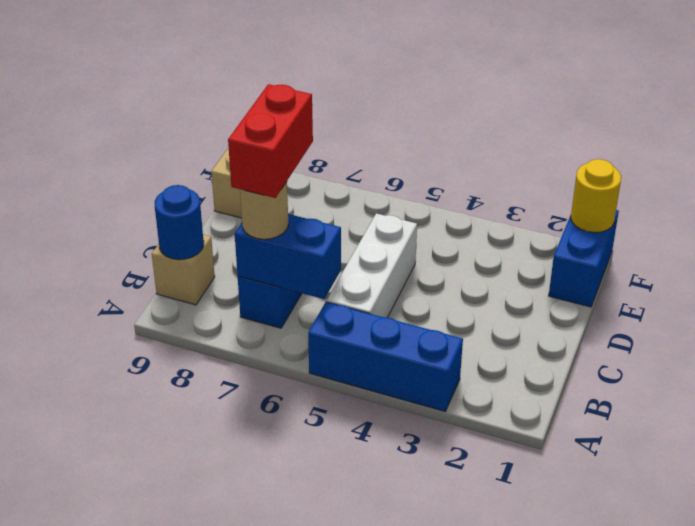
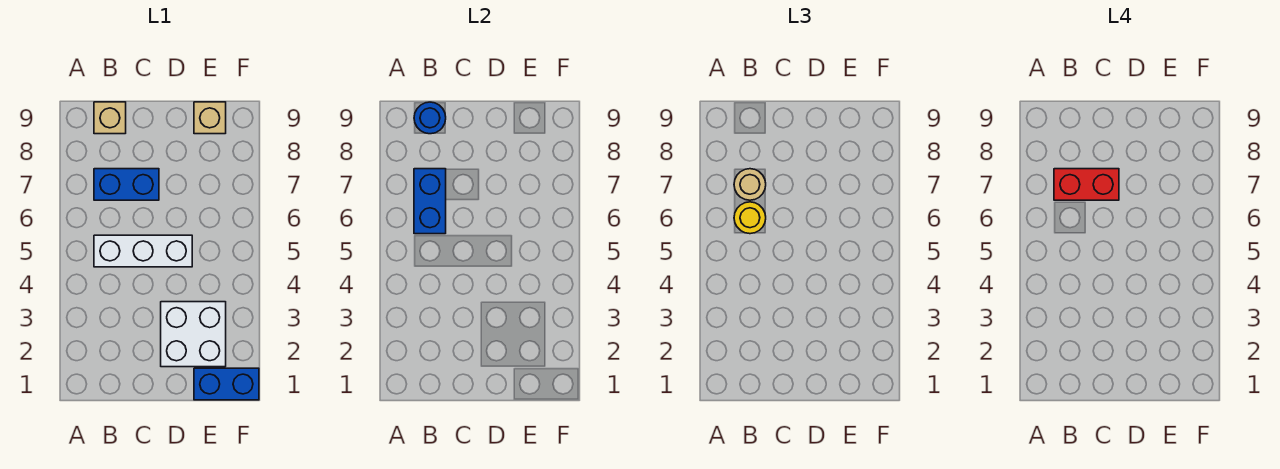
blue brick A3:A5 level 1 -> none
none -> white brick D2:E3 level 1
yellow round brick F1 level 2 -> yellow round brick B6 level 3

